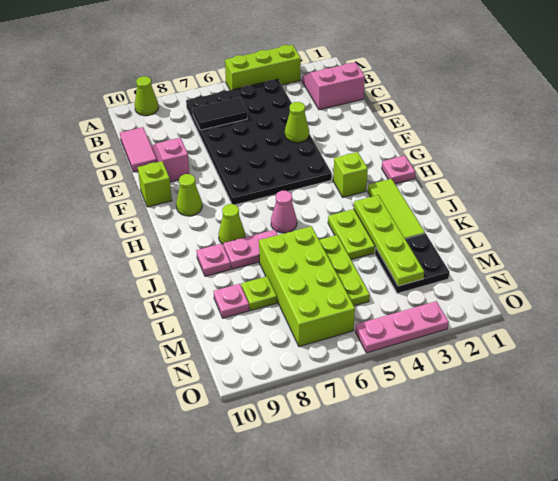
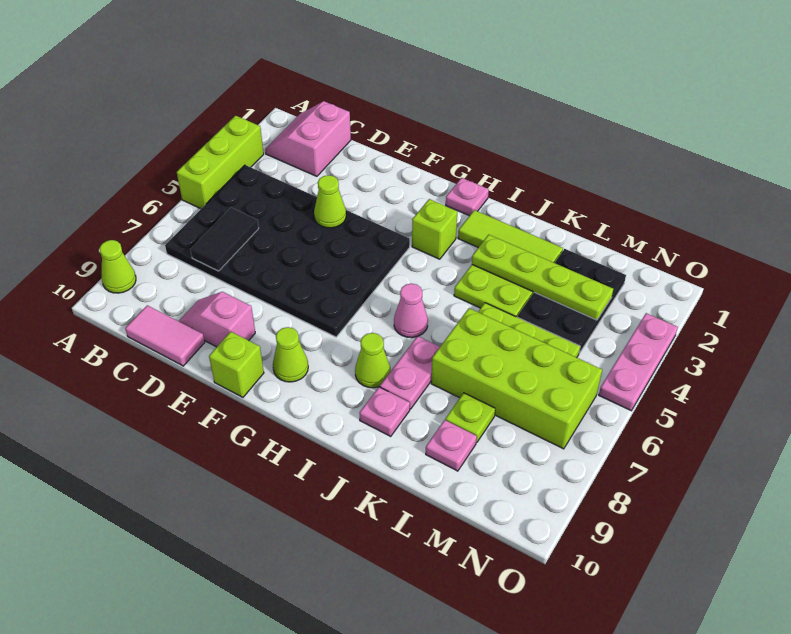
black plate L2:M3 level 1 -> black plate L2:M4 level 1

